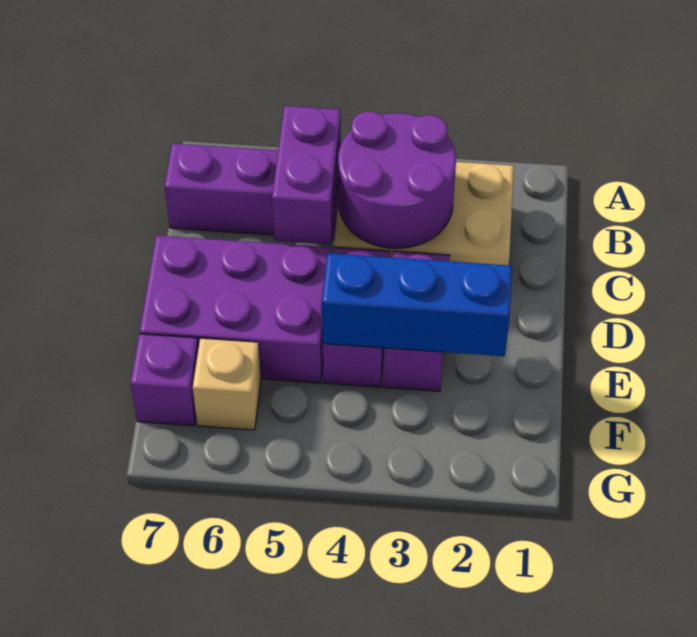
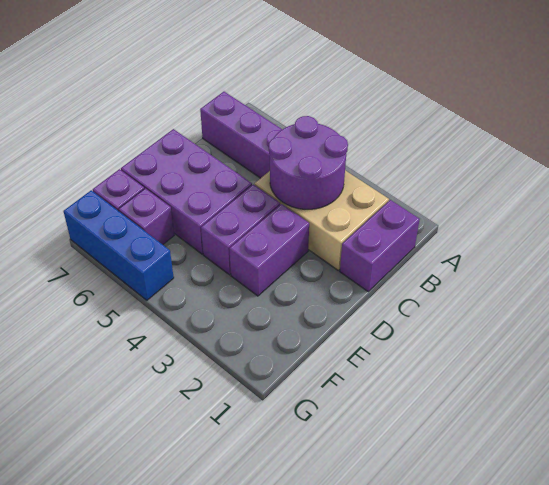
purple brick B5:C5 level 2 -> purple brick B1:C1 level 1
blue brick E2:E4 level 2 -> blue brick G5:G7 level 1
tan brick F6 level 1 -> purple brick F6 level 1

